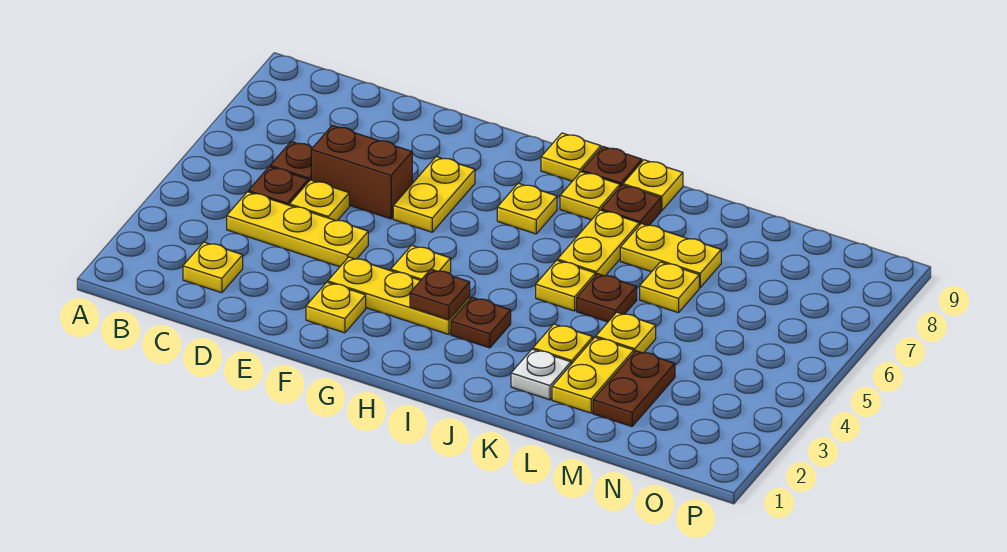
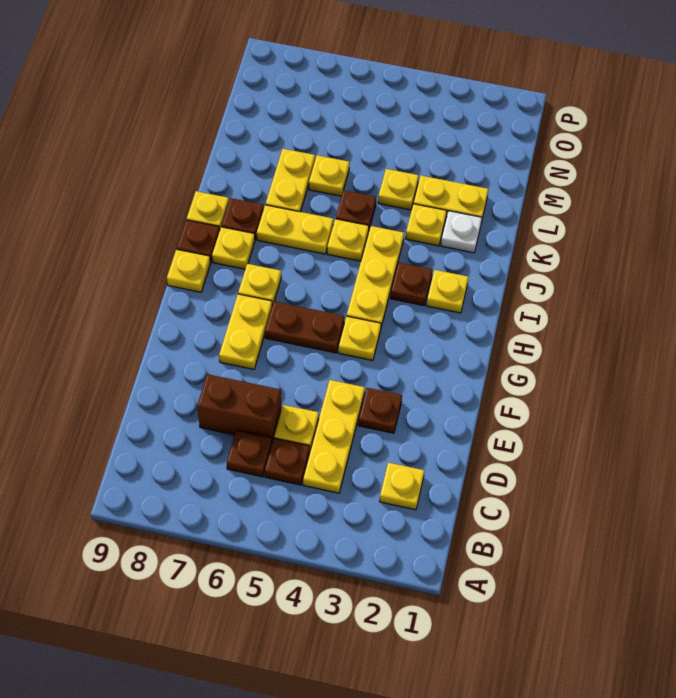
brown brick D6:E6 level 1 -> brown brick D6:D7 level 1
yellow plate F2 level 1 -> yellow plate I2 level 1
yellow plate F3:H3 level 1 -> yellow plate H4:J4 level 1
yellow plate F6:F7 level 1 -> yellow plate F7:G7 level 1
brown plate H3 level 2 -> brown plate E3 level 1
brown plate M2:M3 level 1 -> brown plate G5:G6 level 1

